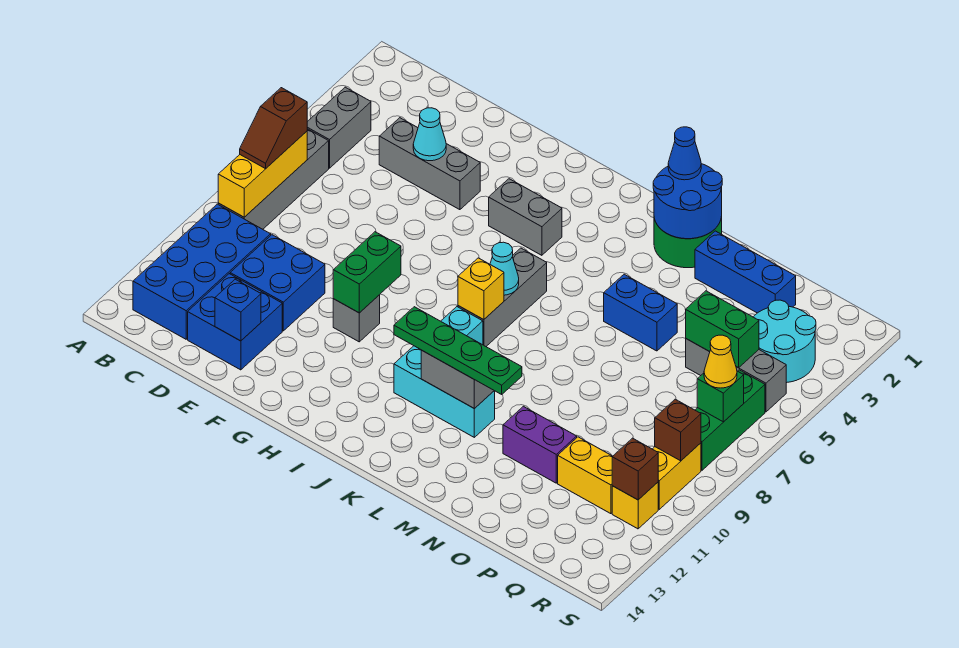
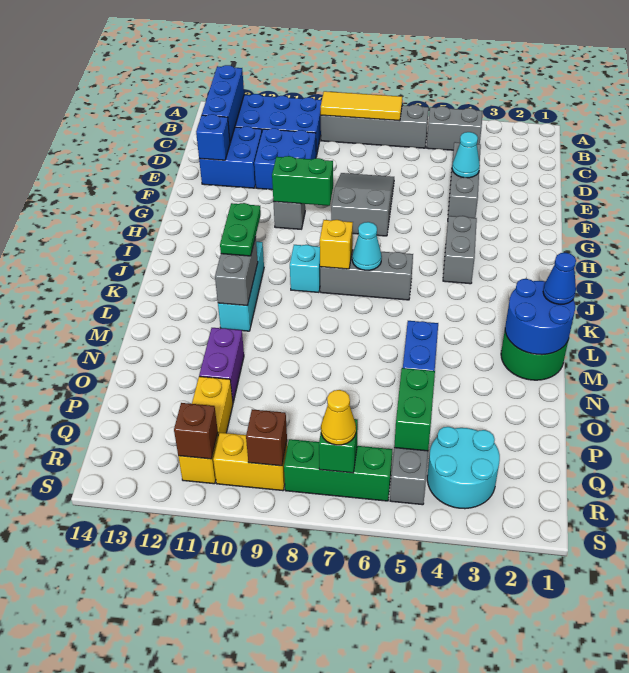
yellow brick B7:B9 level 2 -> yellow tile B7:B9 level 2
brown slope B7:B8 level 3 top 7 -> none
none -> grey slope E7:G8 level 1 top G
green plate J11:M11 level 3 -> green plate J11:K11 level 3
blue brick N2:P2 level 1 -> blue brick B13:D13 level 2

